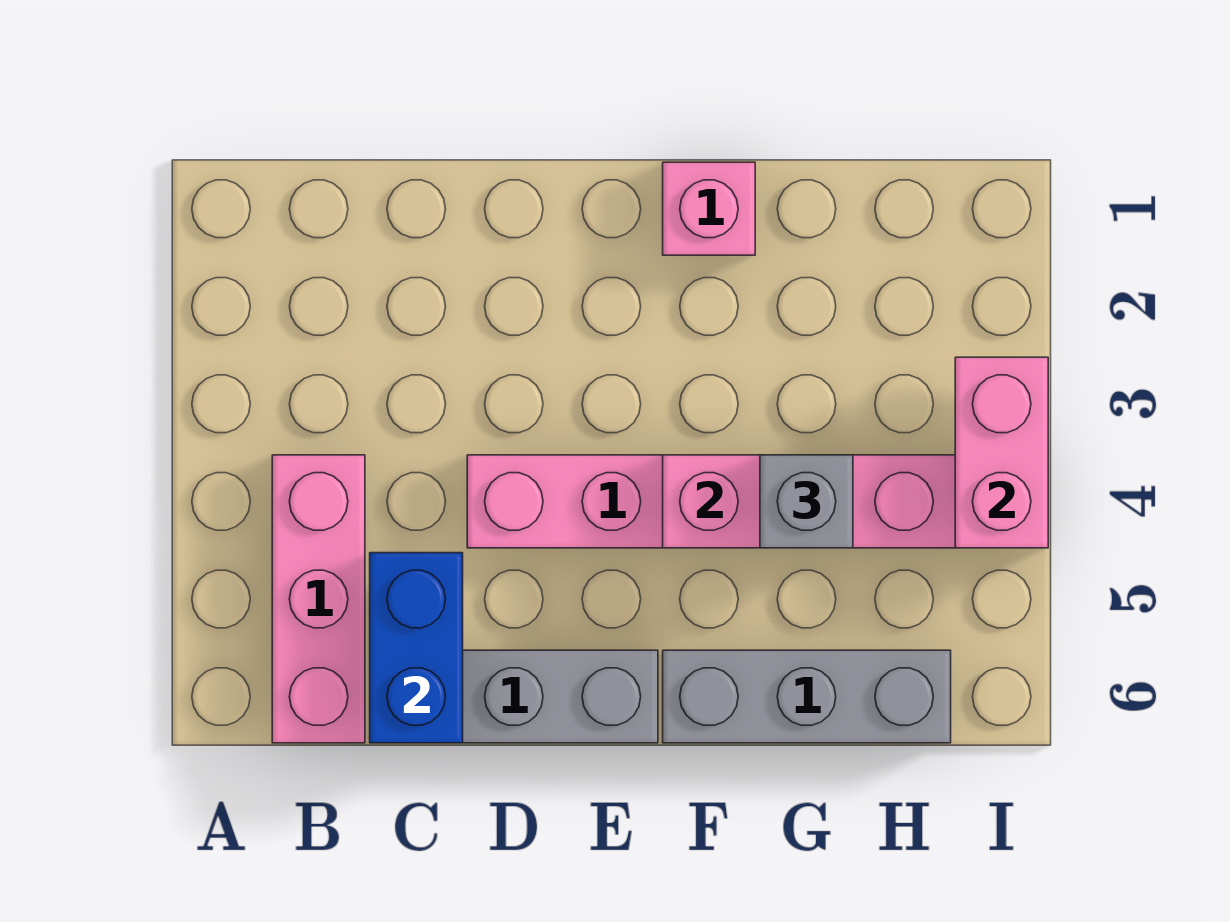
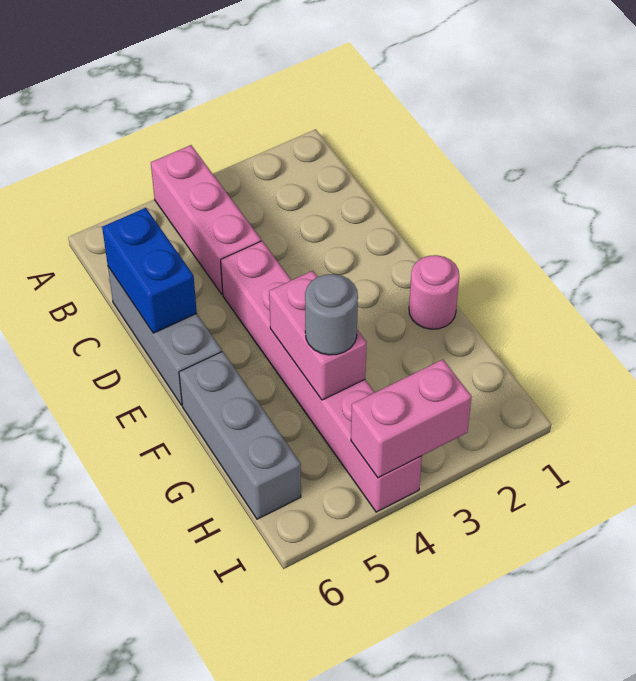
pink brick B4:B6 level 1 -> pink brick A4:C4 level 1
blue brick C5:C6 level 2 -> blue brick C6:D6 level 2
pink brick F1 level 1 -> pink round brick F1 level 1
grey brick G4 level 3 -> grey round brick G4 level 3

